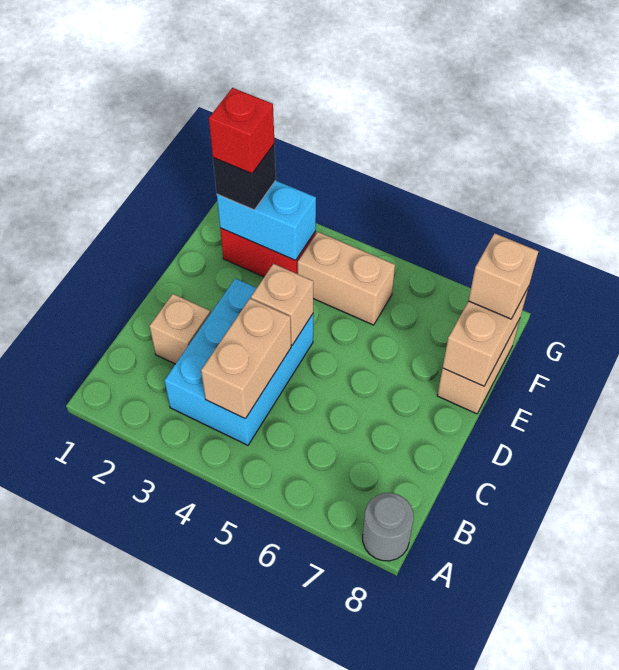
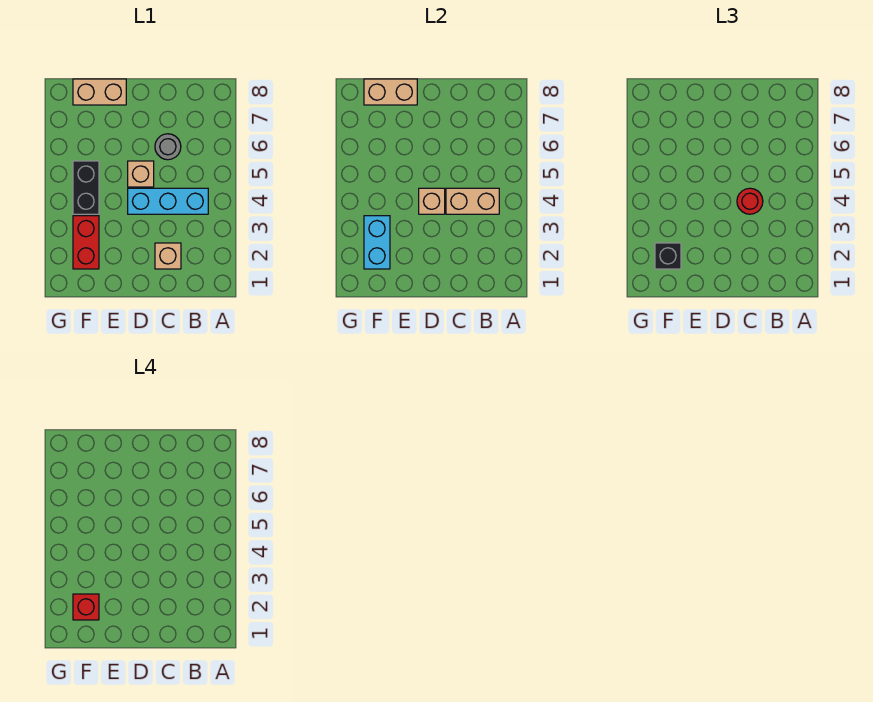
grey round brick A8 level 1 -> grey round brick C6 level 1
cyan brick B3:D4 level 1 -> cyan brick B4:D4 level 1
none -> red round brick C4 level 3
tan brick F4:F5 level 1 -> black brick F4:F5 level 1
tan brick F8 level 3 -> tan brick D5 level 1

